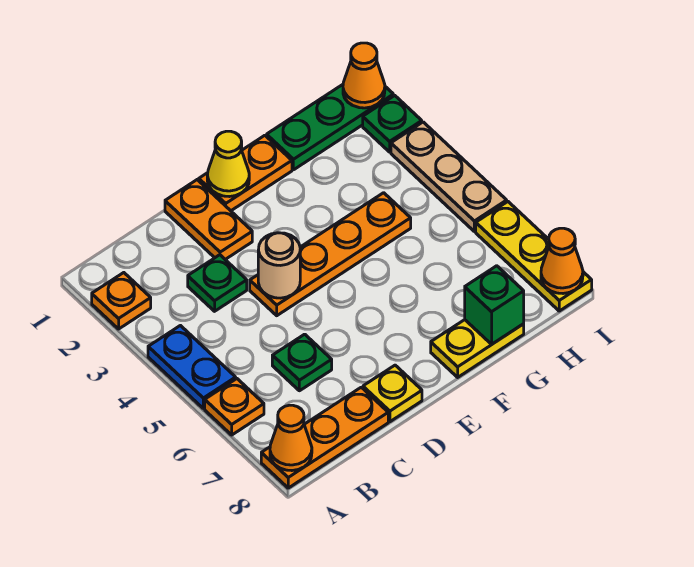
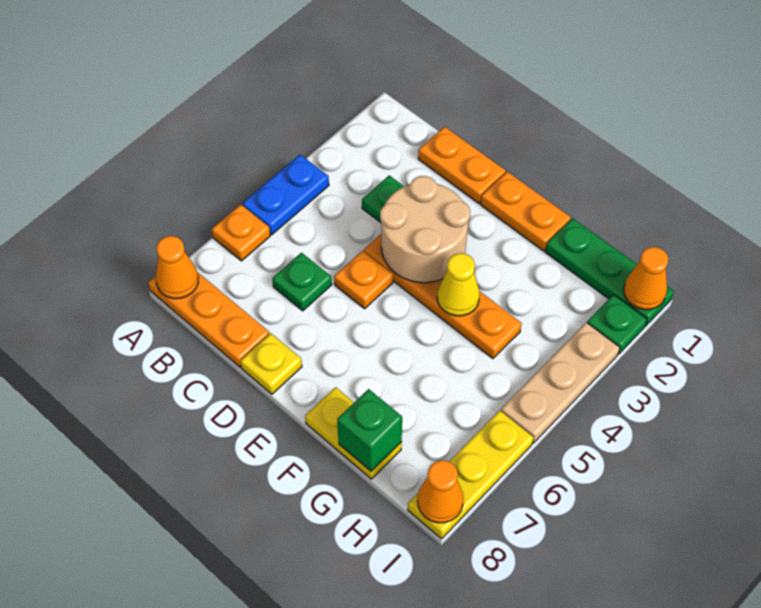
orange plate A2 level 1 -> orange plate D5 level 1
orange plate D1:D2 level 1 -> orange plate C1:D1 level 1
tan round brick D4 level 2 -> tan round brick D3:E4 level 2
yellow cone E1 level 2 -> yellow cone F4 level 2

